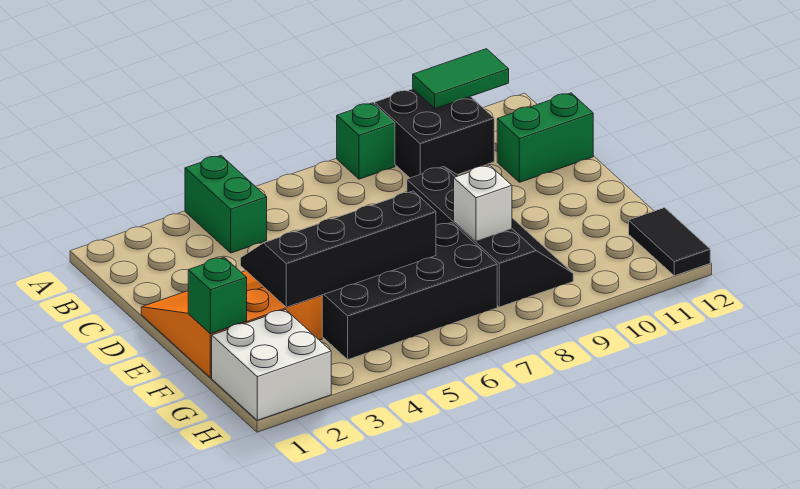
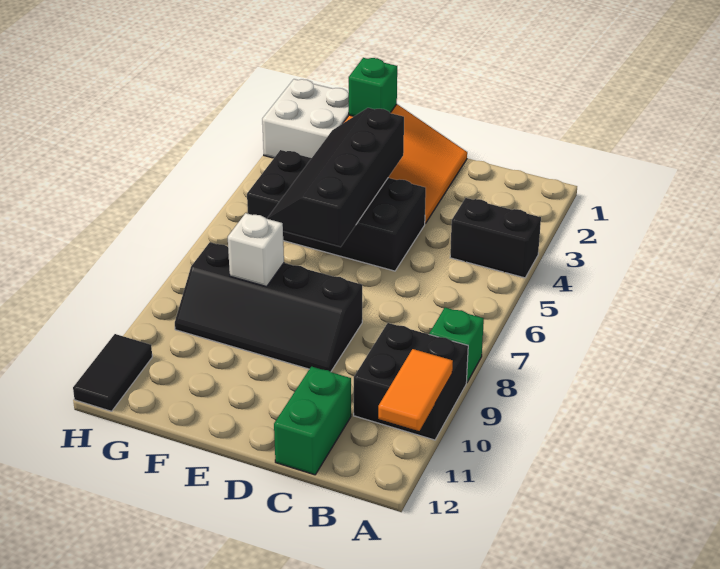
green brick A4:B4 level 1 -> black brick A4:B4 level 1
green tile A10:A11 level 2 -> orange tile A10:A11 level 2
black slope E3:F6 level 2 top F -> black slope E3:F6 level 2 top E
black brick F4:G7 level 1 -> black brick D4:G5 level 1
black tile G12:H12 level 1 -> black tile H11:H12 level 1

